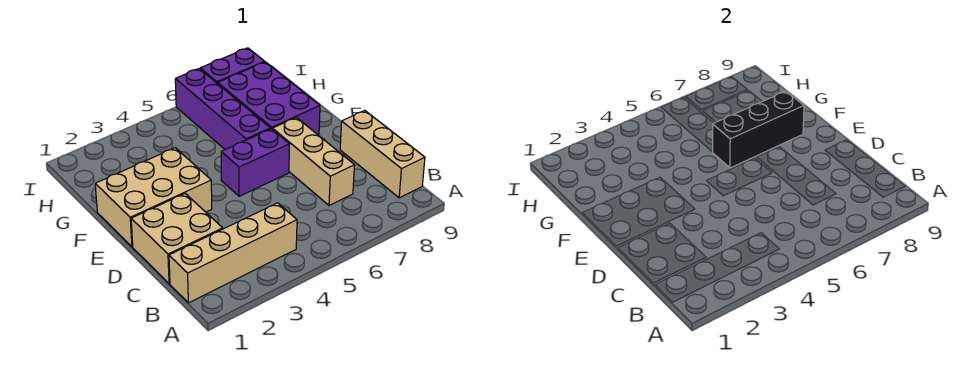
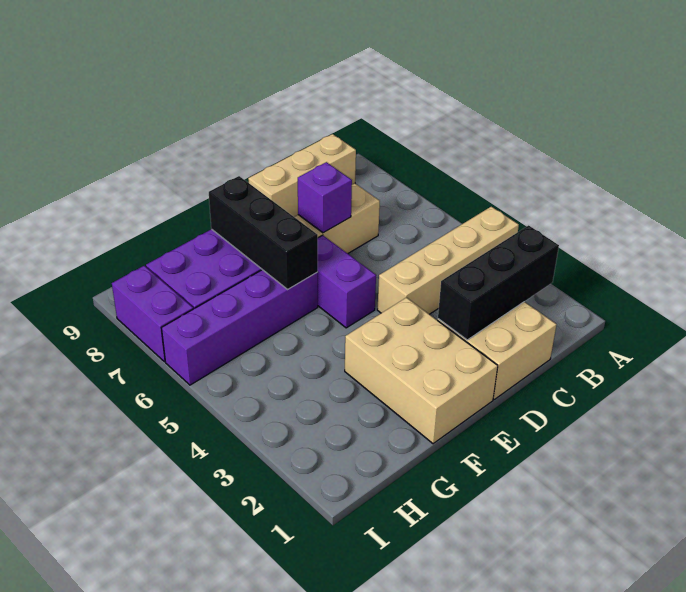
tan brick B1:B4 level 1 -> tan brick A4:D4 level 1
none -> black brick B2:D2 level 2
none -> purple brick D7 level 2

